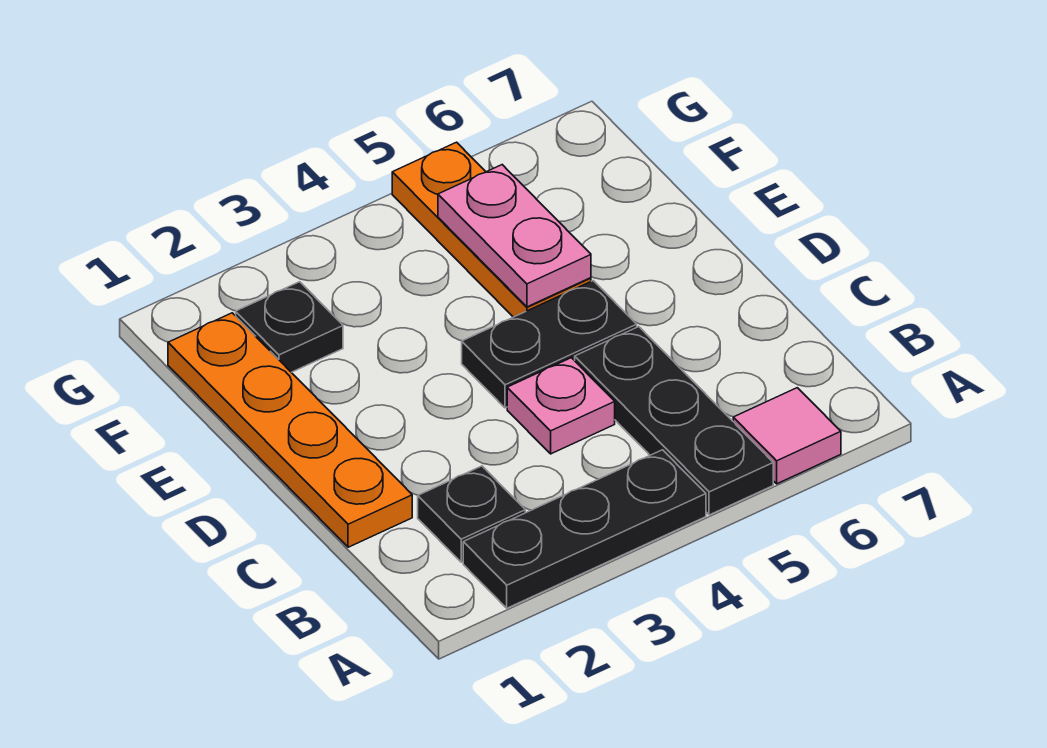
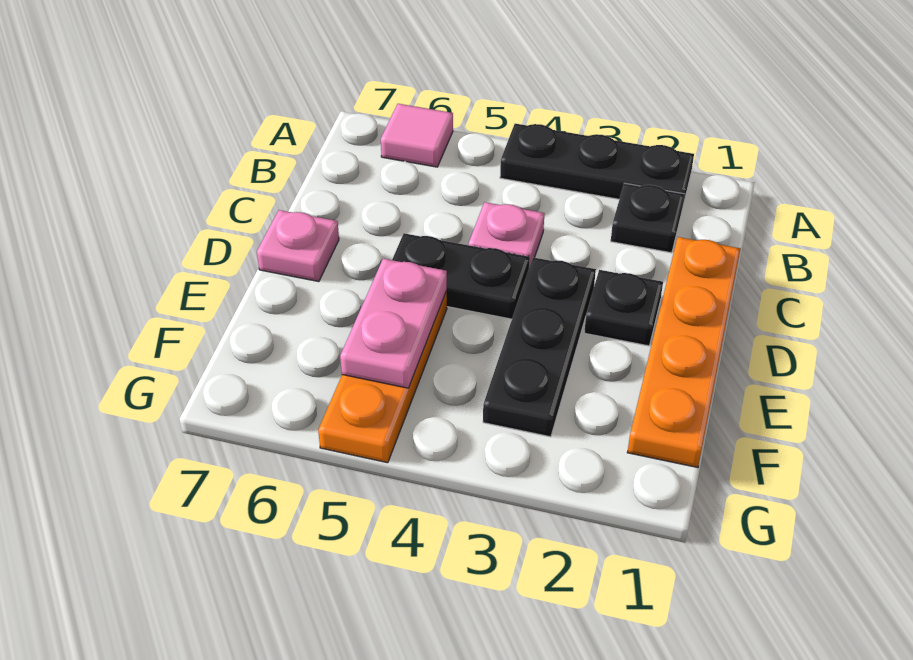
black plate A5:C5 level 1 -> black plate D3:F3 level 1
none -> pink plate D7 level 1
black plate F2 level 1 -> black plate D2 level 1

